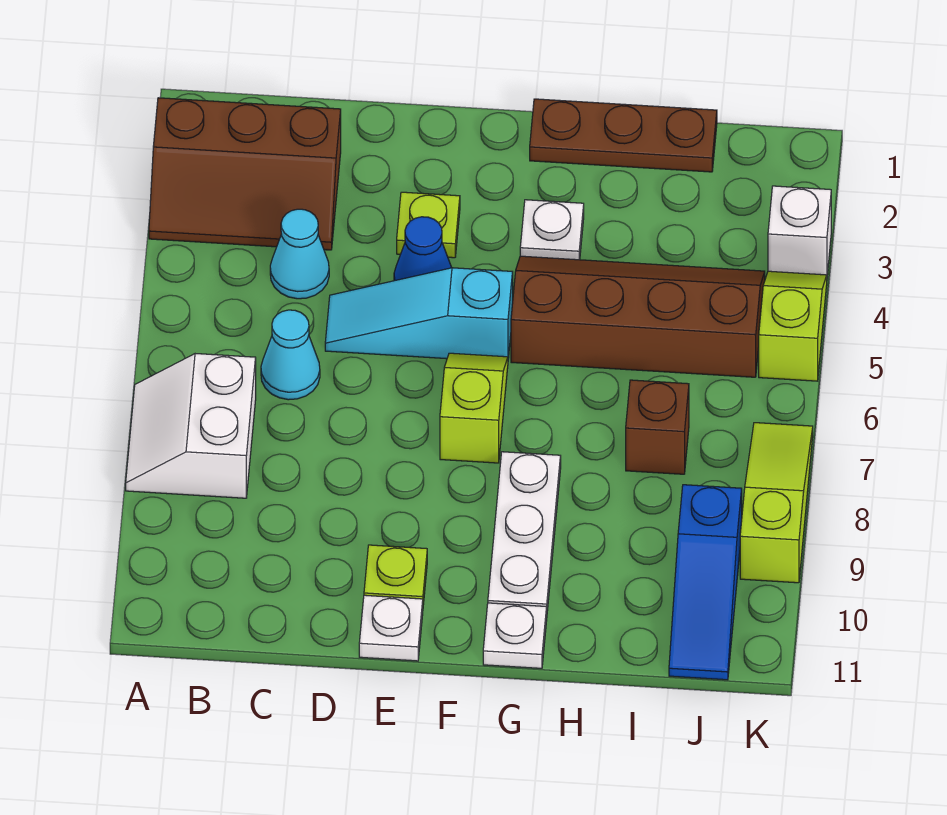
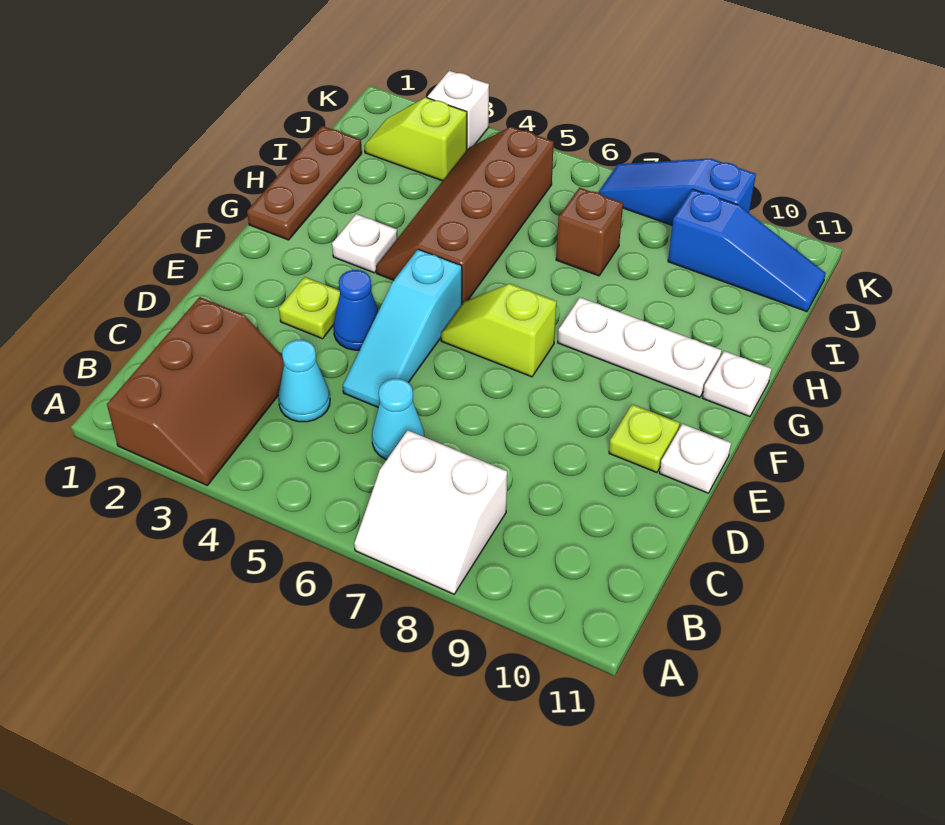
lime slope K4:K5 level 1 top 5 -> lime slope J2:J3 level 1 top 3
lime slope K7:K9 level 1 top 9 -> blue slope K7:K9 level 1 top 9

